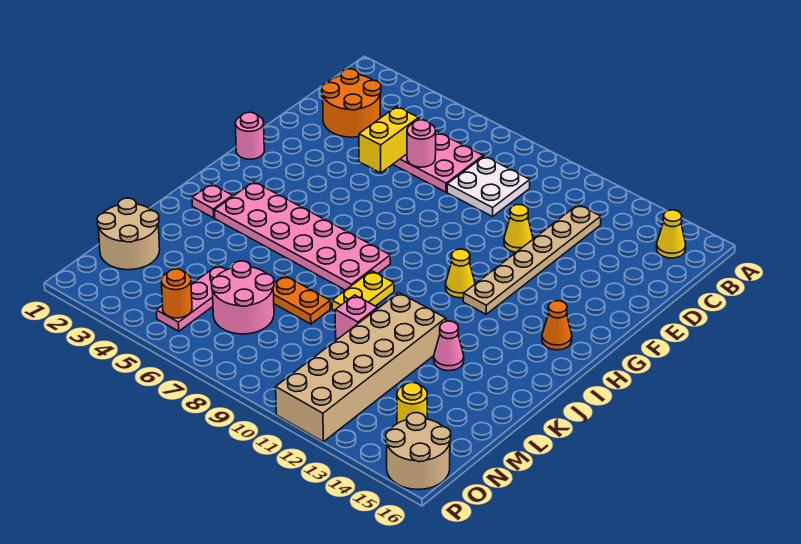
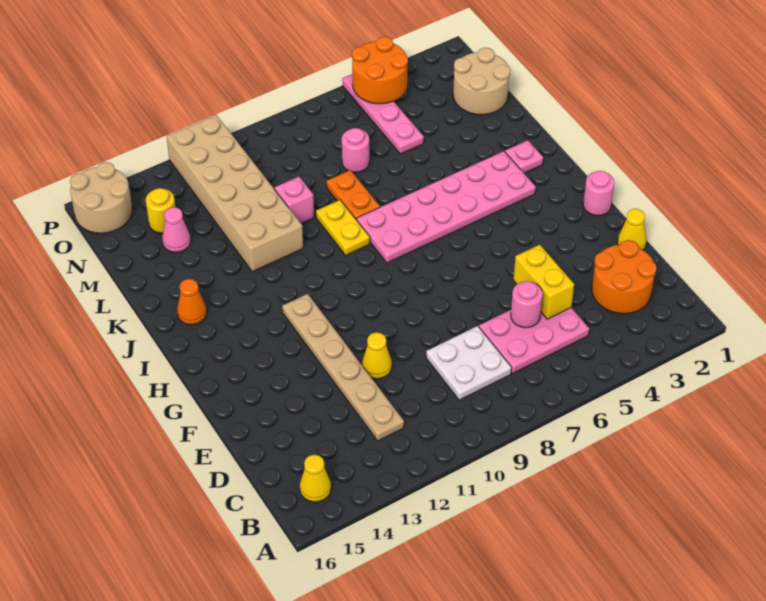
yellow cone H11 level 1 -> yellow cone E1 level 1
orange cone H15 level 1 -> orange cone J15 level 1
pink cone K13 level 1 -> pink cone M14 level 1
orange plate L7:L8 level 1 -> orange plate K8:L8 level 1
pink plate M5:O5 level 1 -> pink plate M5:P5 level 1
pink round brick M6:N7 level 1 -> pink round brick M7 level 1
orange round brick O5 level 2 -> orange round brick O4:P5 level 2

